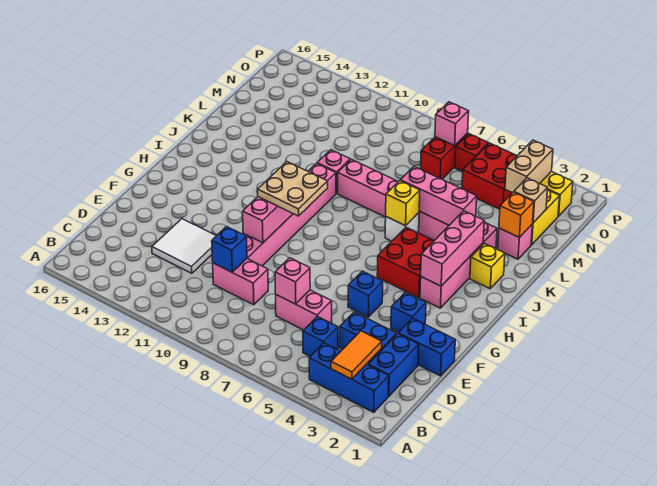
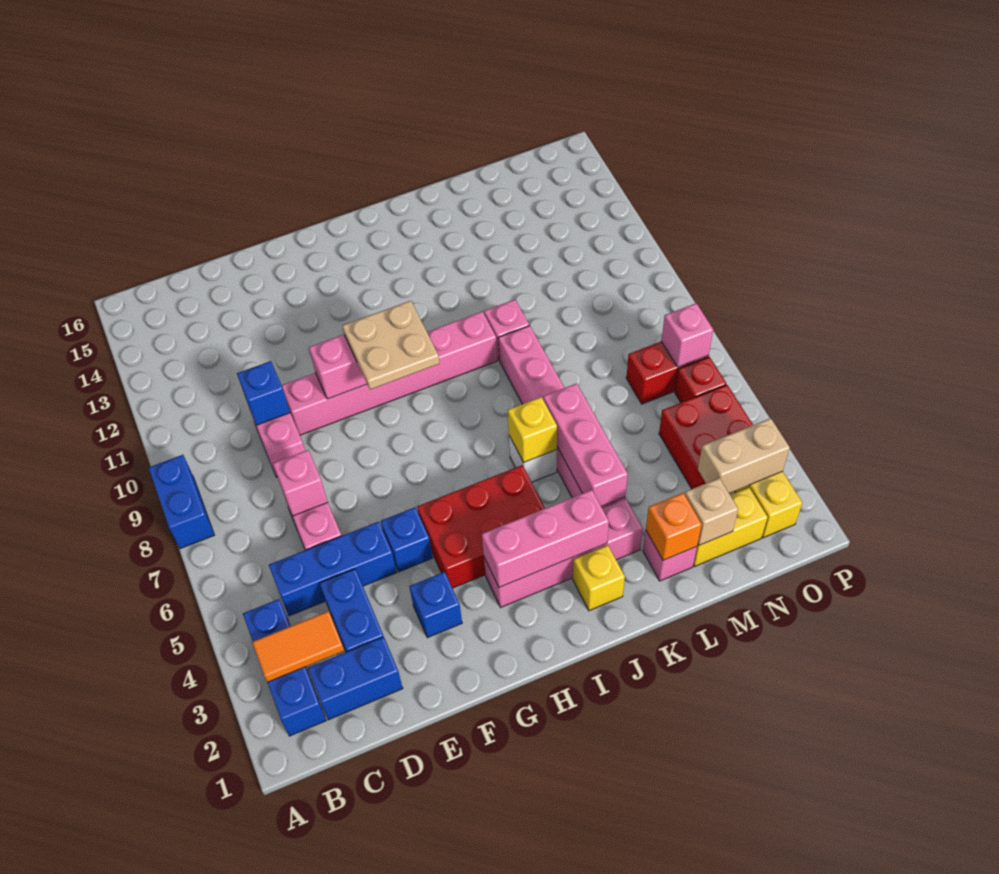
blue brick C5 level 1 -> blue brick C5:E5 level 1
white tile D12:E13 level 1 -> none
blue brick E1:E2 level 1 -> blue brick A8:A9 level 1
red brick H4:I5 level 1 -> red brick G4:I5 level 1

